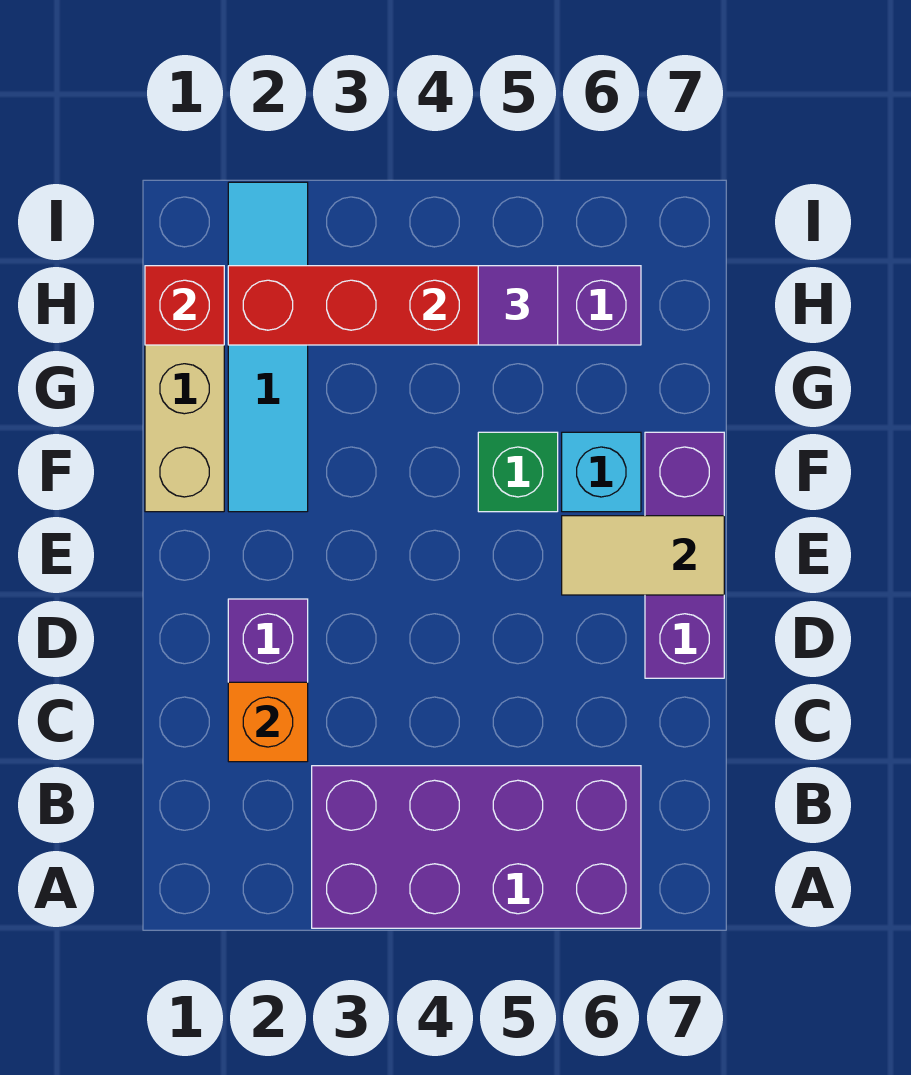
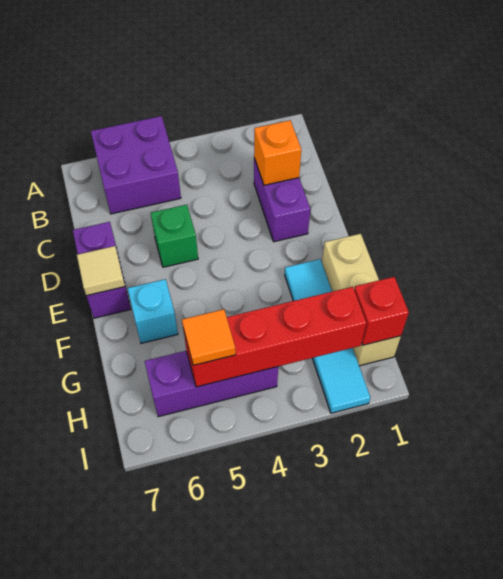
purple brick A3:B6 level 1 -> purple brick A5:B6 level 1
purple brick D7:F7 level 1 -> purple brick D7:E7 level 1
tan tile E6:E7 level 2 -> tan tile E7 level 2
green brick F5 level 1 -> green brick D5 level 1
purple tile H5 level 3 -> orange tile H5 level 3

